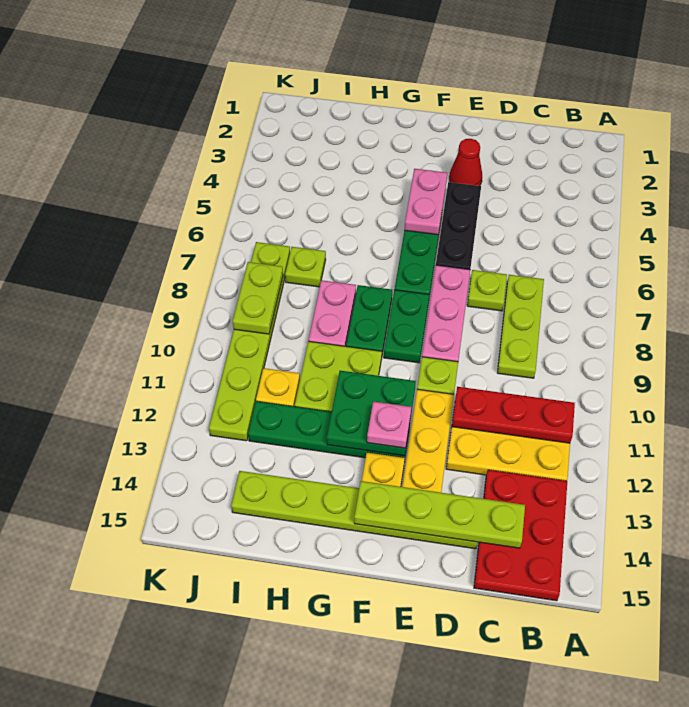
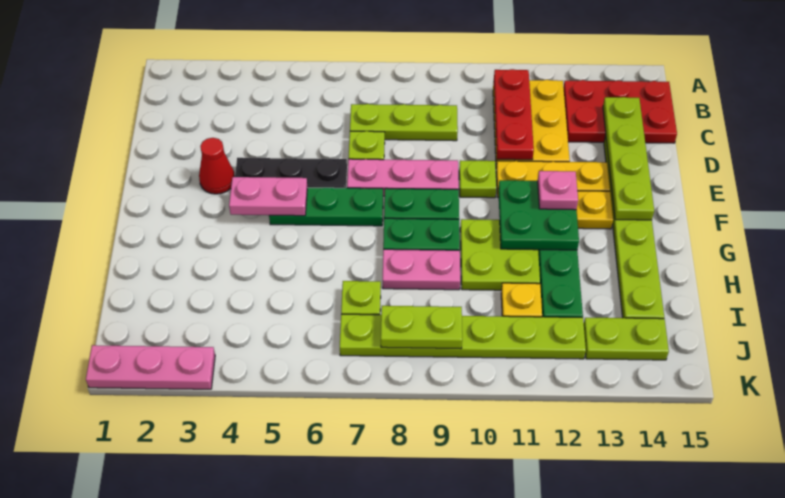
none -> lime plate J13:J14 level 1
none -> pink plate K1:K3 level 1

